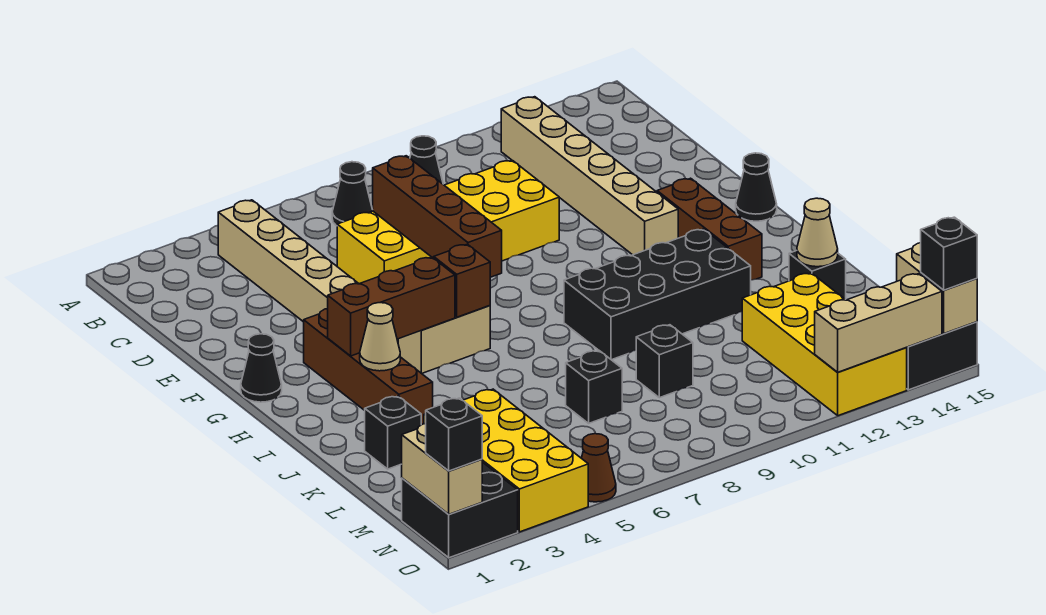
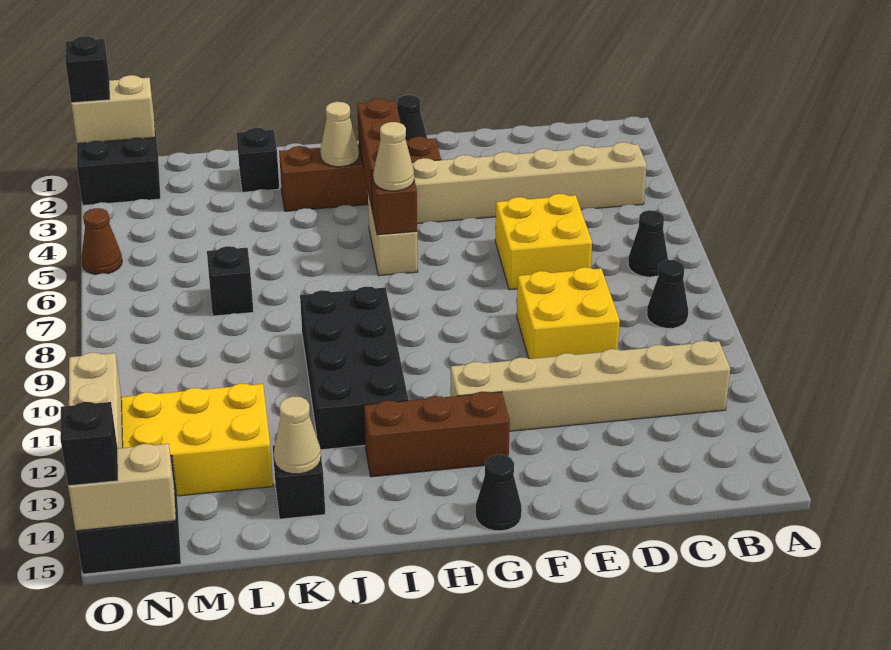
brown brick D7:G7 level 2 -> none
none -> tan cone H6 level 3
yellow brick L3:O4 level 1 -> none
black brick L9 level 1 -> none

